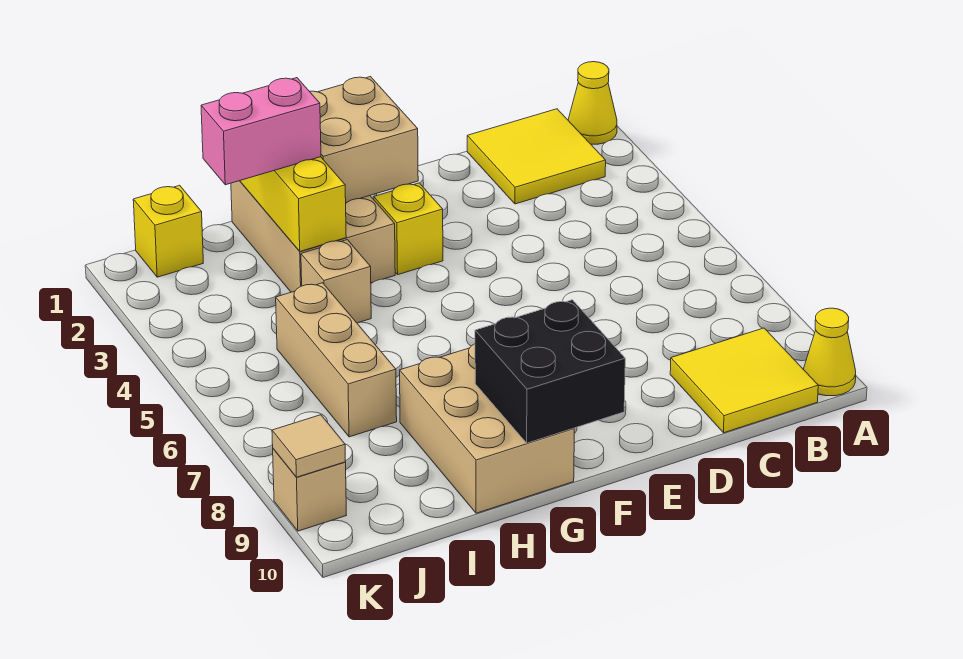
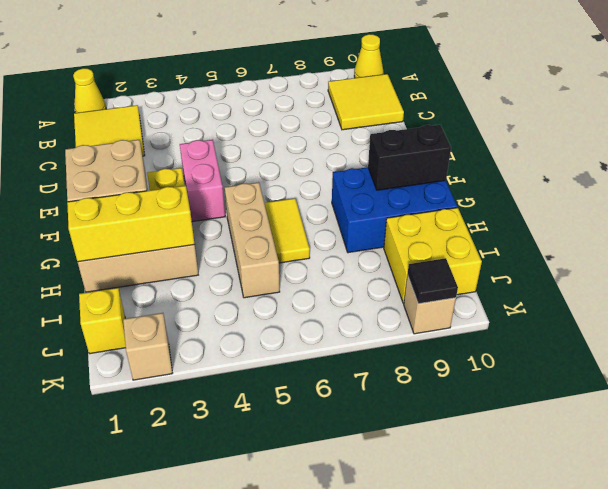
black brick F9:G10 level 2 -> black brick G9:G10 level 2
none -> yellow tile G6:H6 level 1
tan brick G8:H10 level 1 -> blue brick G8:H10 level 1
pink brick H2:I2 level 3 -> pink brick E4:F4 level 1
tan brick H4 level 1 -> tan brick K2 level 1
tan brick I5:I7 level 1 -> tan brick G5:I5 level 1
none -> yellow brick I9:J10 level 1
tan tile K9 level 2 -> black tile K9 level 2

